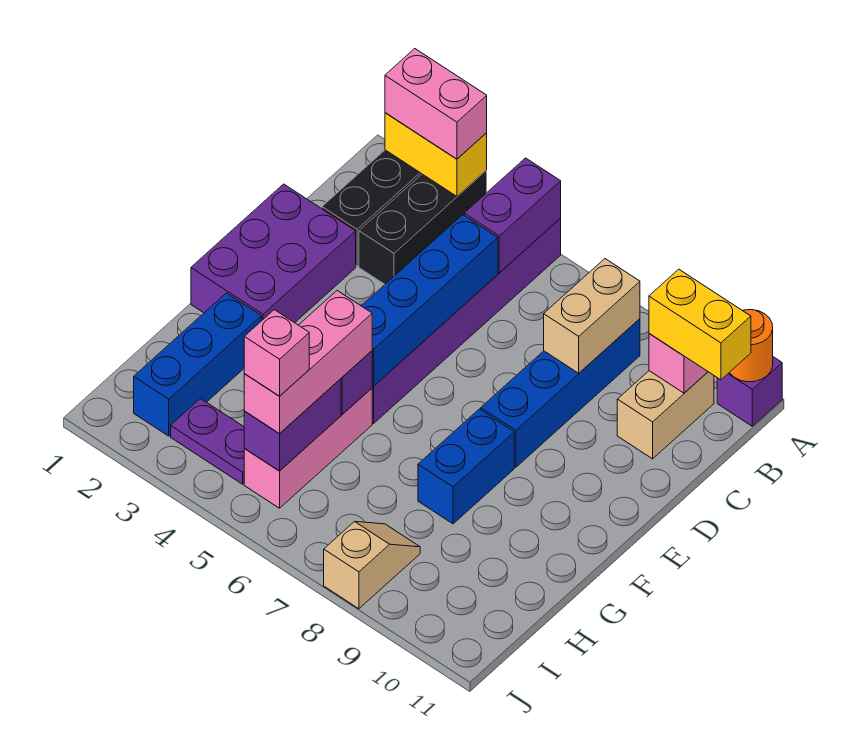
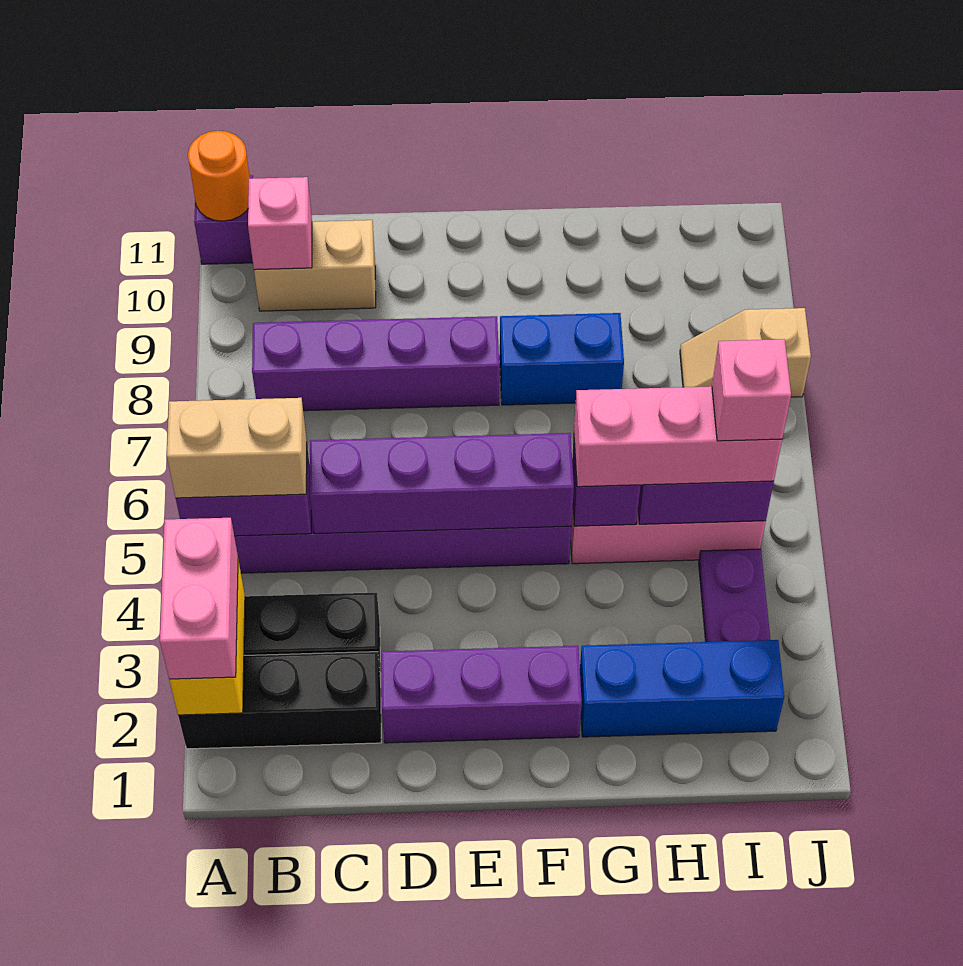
blue brick B8:E8 level 1 -> purple brick B8:E8 level 1
tan brick B8:C8 level 2 -> tan brick A5:B5 level 3
yellow brick B10:B11 level 3 -> none
blue brick C5:F5 level 2 -> purple brick C5:F5 level 2
purple brick D1:F2 level 1 -> purple brick D2:F2 level 1

